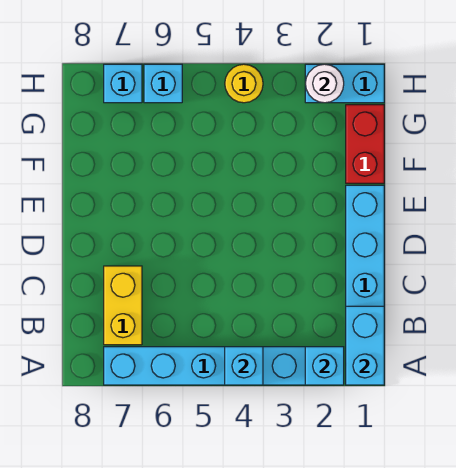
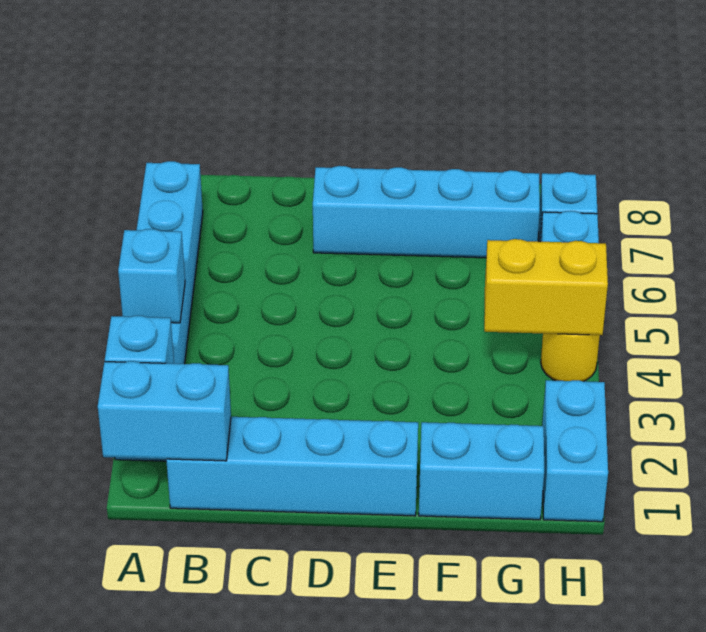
yellow brick B7:C7 level 1 -> yellow brick G4:H4 level 2
none -> cyan brick D7:G7 level 1
red brick F1:G1 level 1 -> cyan brick F1:G1 level 1
white round brick H2 level 2 -> none

